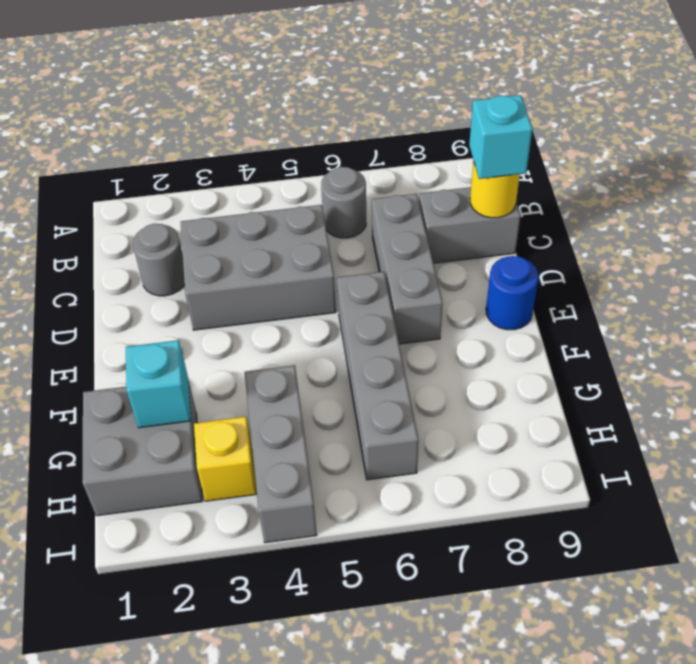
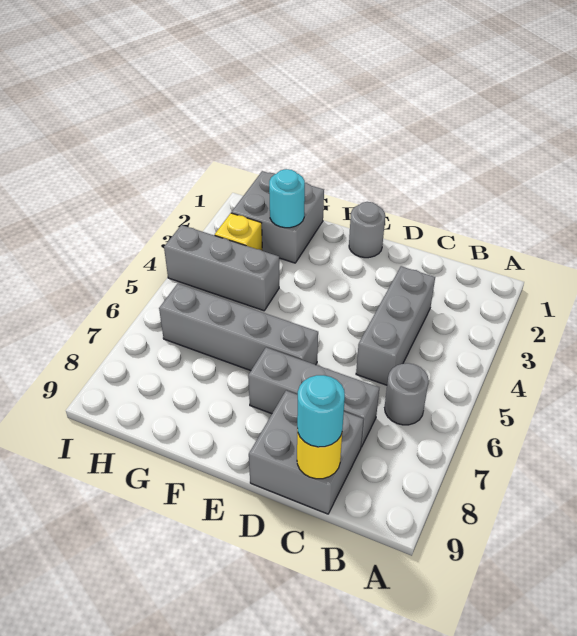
grey round brick C2 level 1 -> grey round brick E1 level 1
grey brick C3:D5 level 1 -> grey brick C3:C5 level 1
grey brick C8:C9 level 1 -> grey brick C8:D9 level 1
cyan brick C9 level 3 -> cyan round brick C9 level 3
blue round brick E9 level 1 -> none
cyan brick G2 level 2 -> cyan round brick G2 level 2

